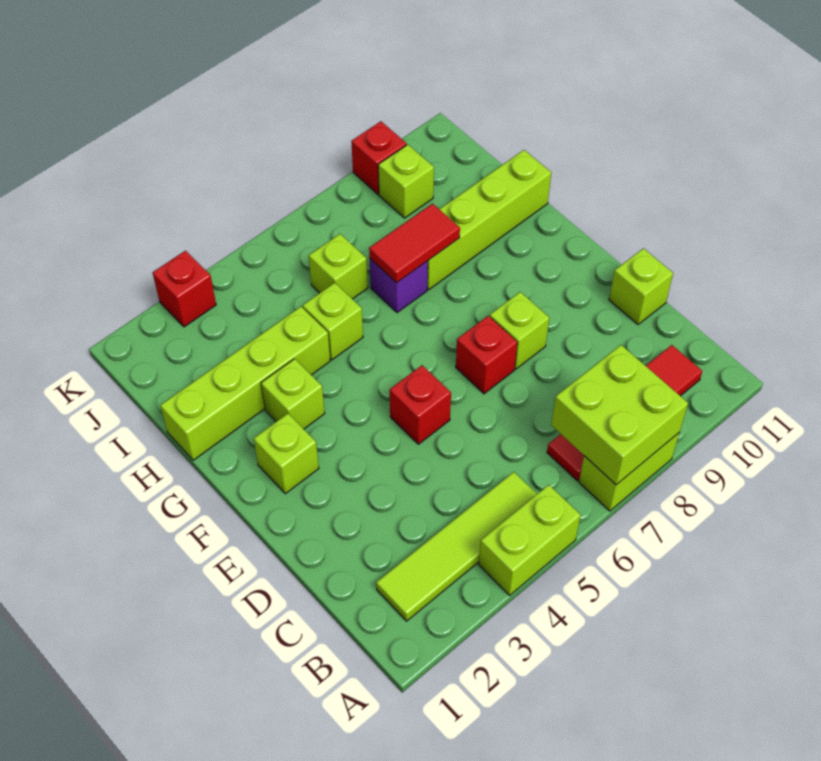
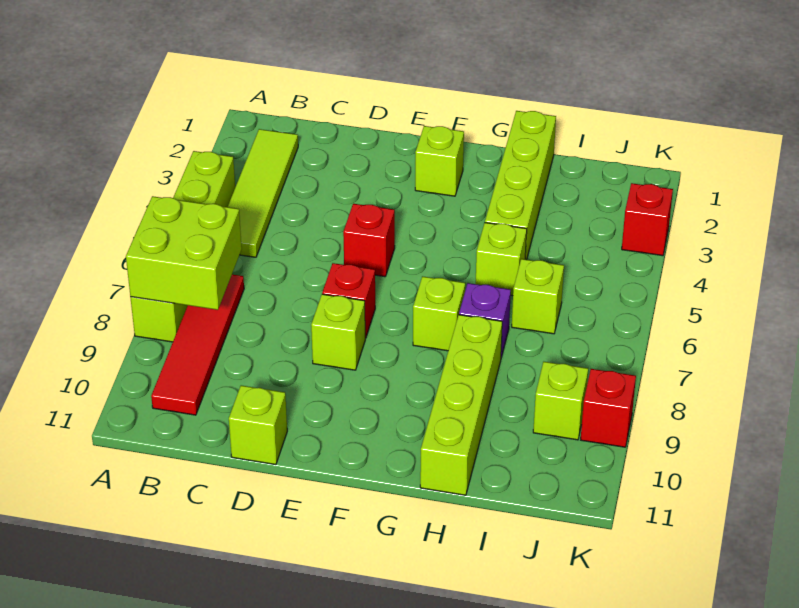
lime brick G3 level 1 -> lime brick G7 level 1
red tile H7:H8 level 2 -> none

